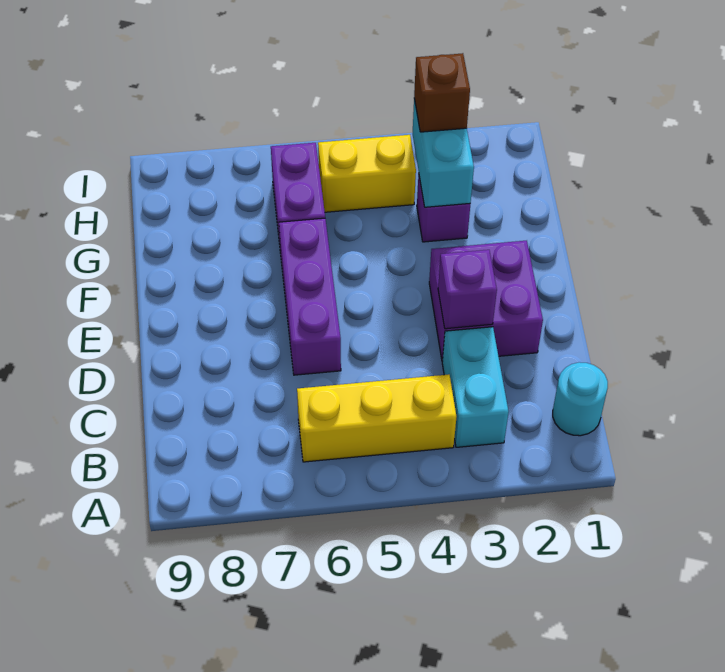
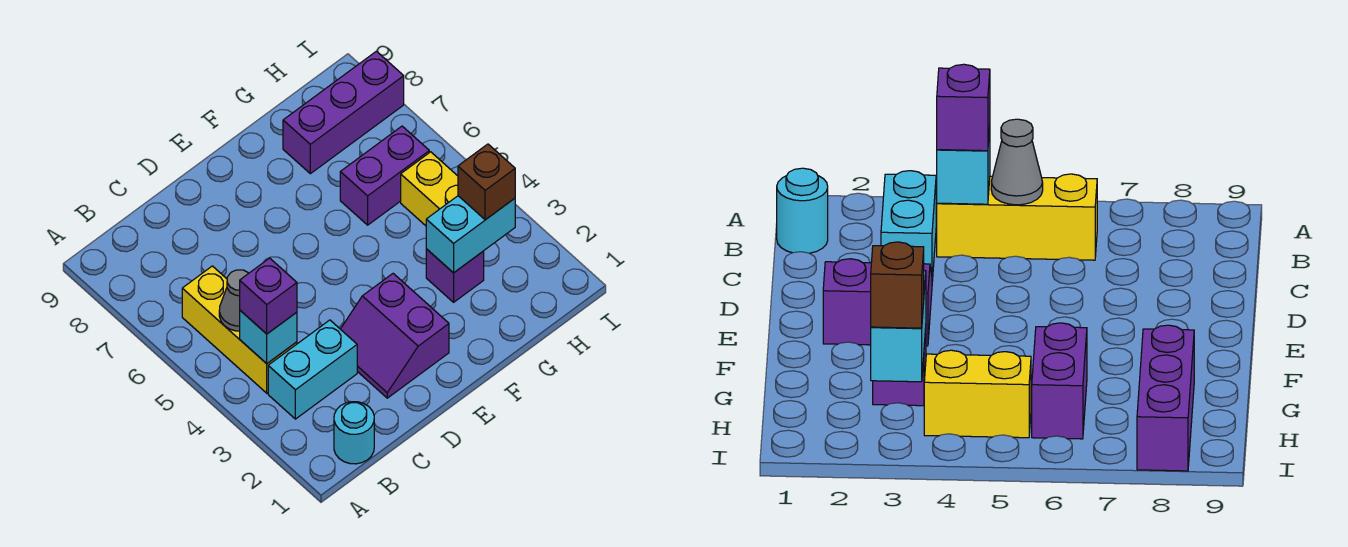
none -> cyan brick B4 level 2
none -> grey cone B5 level 2
purple brick D2:E3 level 1 -> purple slope D2:E3 level 1 top E
purple brick D3 level 2 -> purple brick B4 level 3
purple brick D6:F6 level 1 -> purple brick G8:I8 level 1

